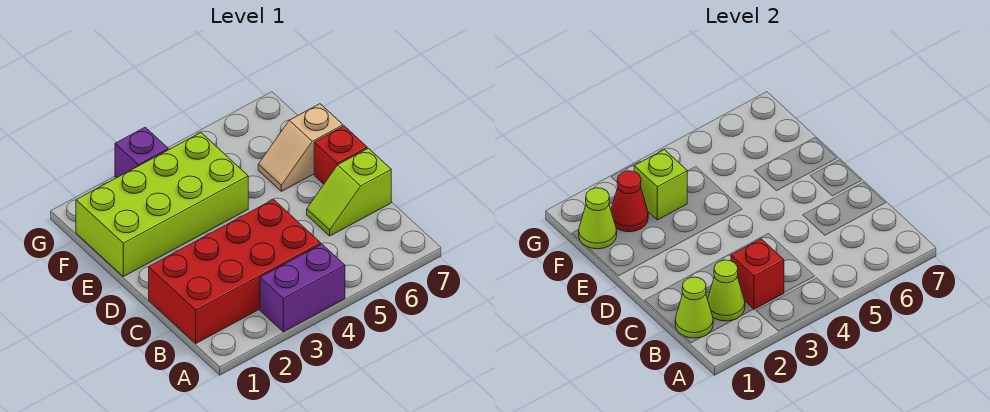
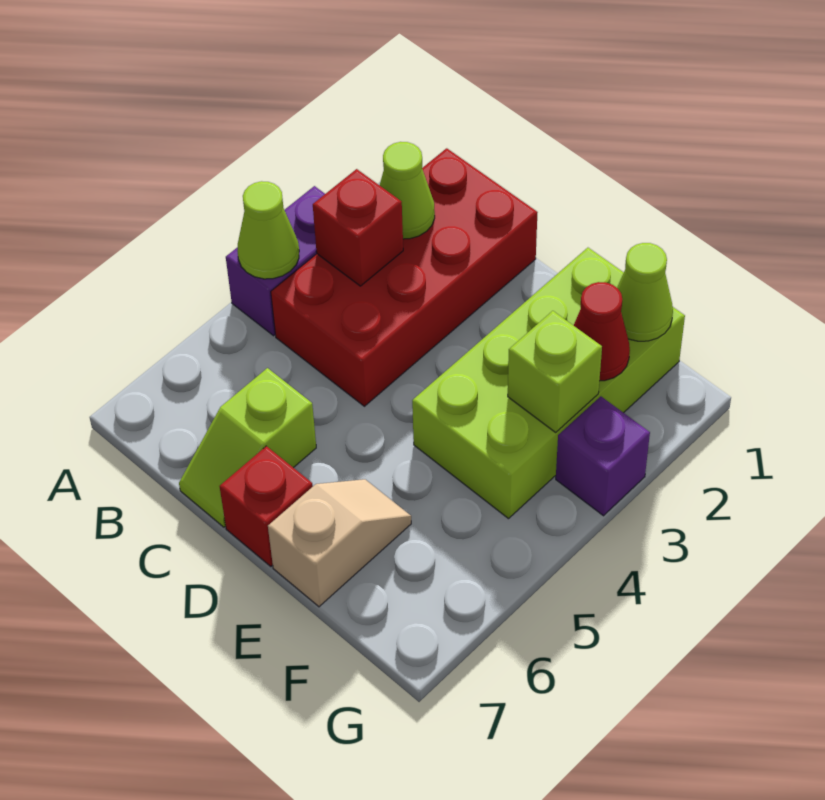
lime cone B1 level 2 -> lime cone A4 level 2
lime slope C6:C7 level 1 top 7 -> lime slope C6:C7 level 1 top 6

